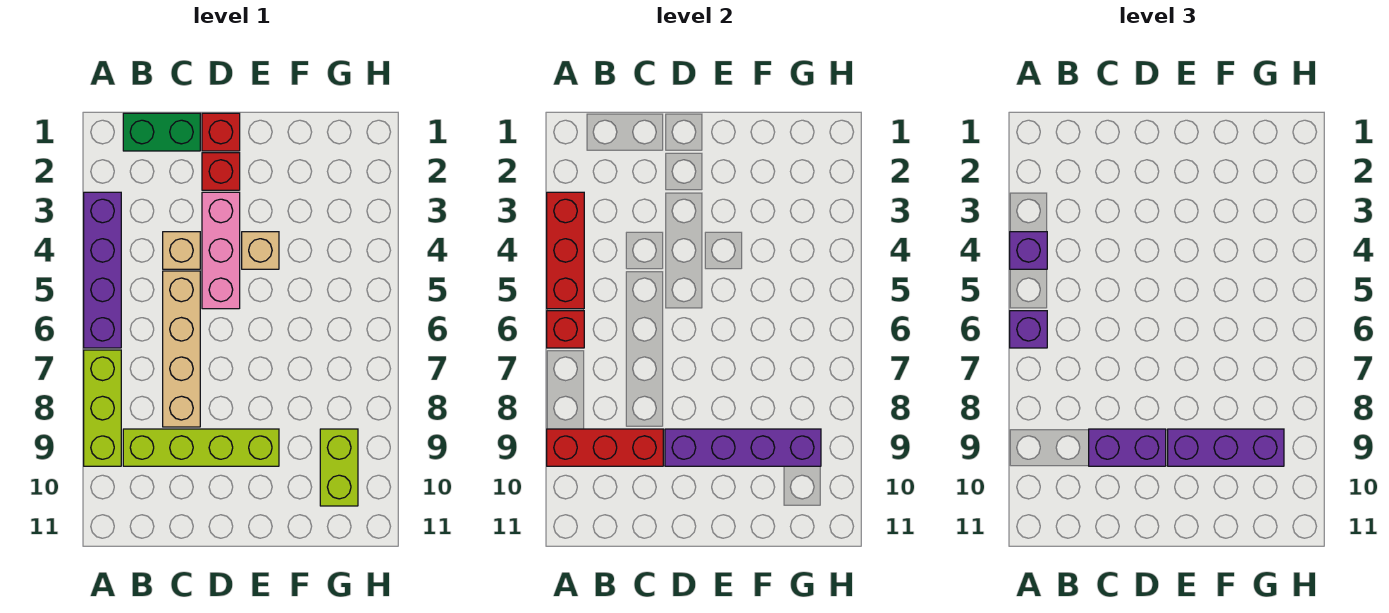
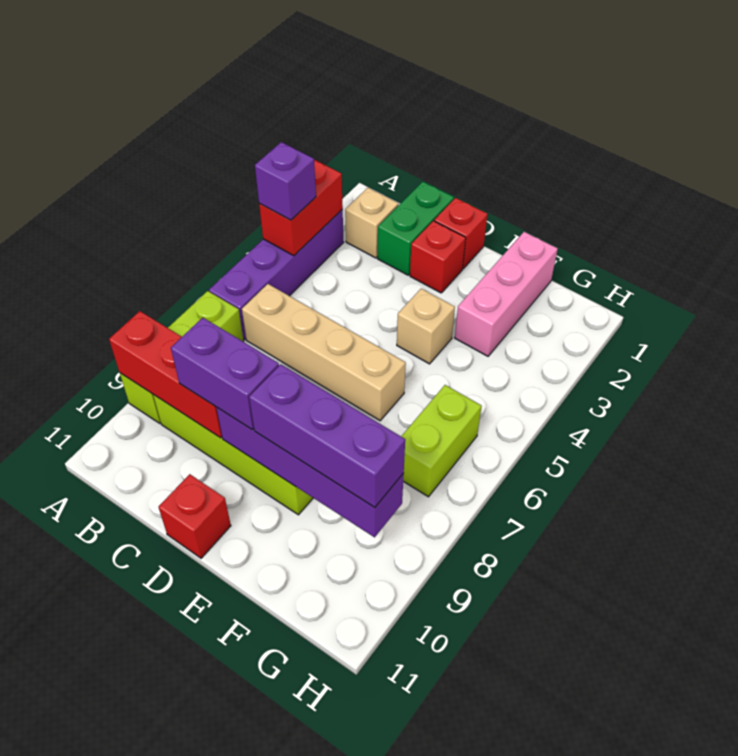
red brick A3:A5 level 2 -> red brick A3:A4 level 2
red brick A6 level 2 -> red brick D11 level 1
purple brick A6 level 3 -> none
green brick B1:C1 level 1 -> green brick C1:C2 level 1
tan brick C4 level 1 -> tan brick B2 level 1
tan brick C5:C8 level 1 -> tan brick B6:E6 level 1
pink brick D3:D5 level 1 -> pink brick F1:F3 level 1
lime brick G9:G10 level 1 -> lime brick G6:G7 level 1

